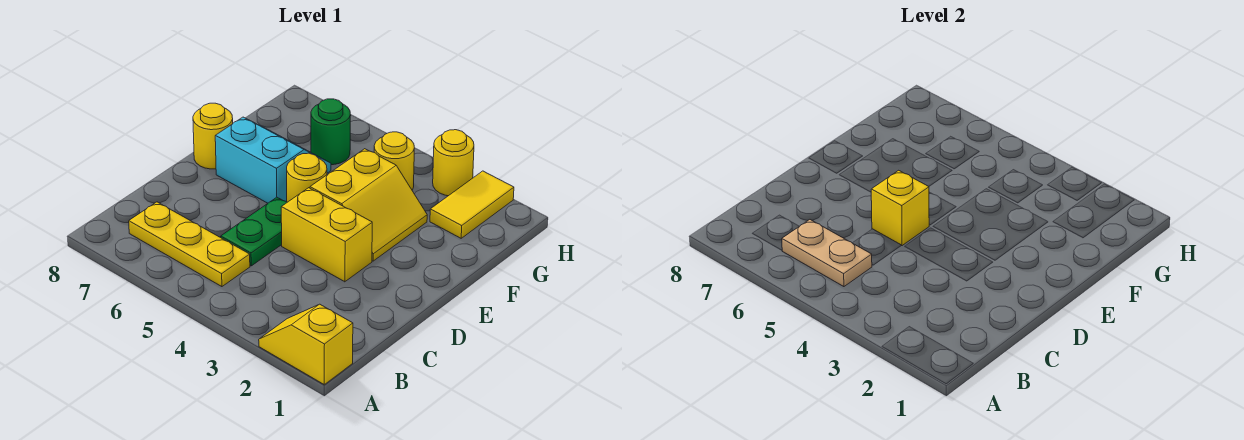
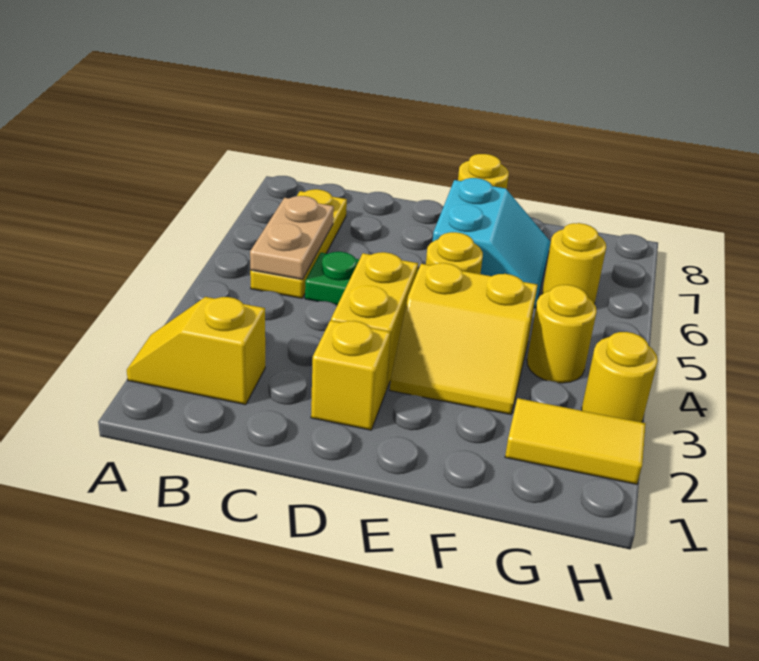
yellow slope A1:A2 level 1 top 1 -> yellow slope A2:B2 level 1 top B
yellow brick D5 level 2 -> yellow brick D2 level 1
green round brick G6 level 1 -> yellow round brick G6 level 1

